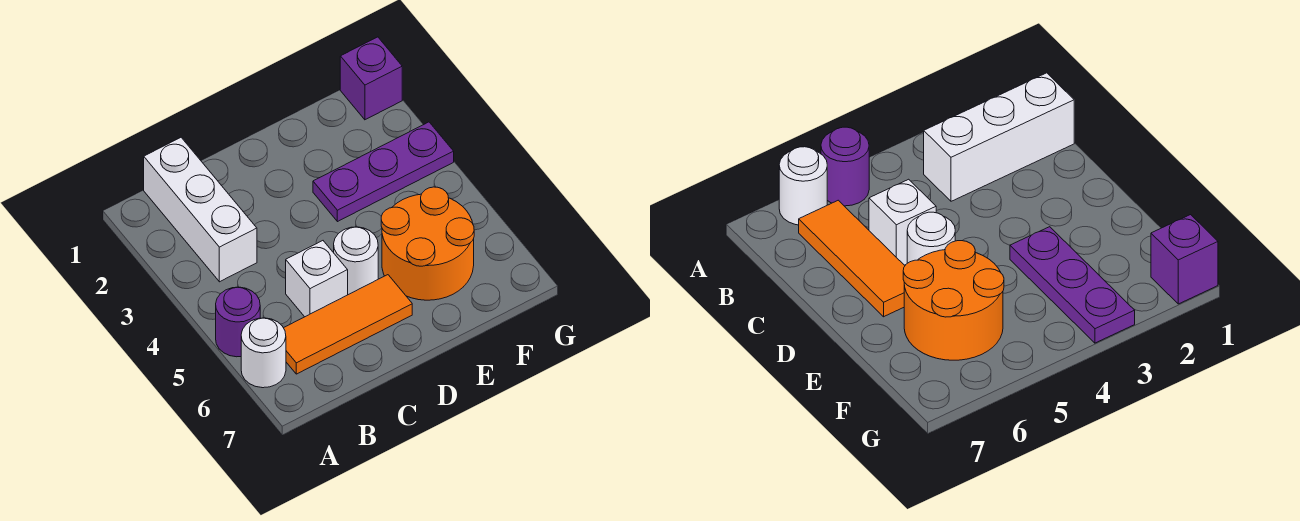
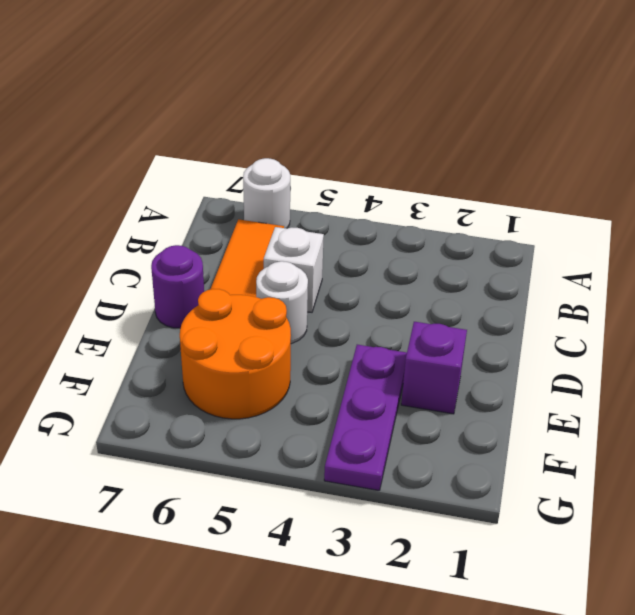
purple round brick A5 level 1 -> purple round brick D7 level 1
white brick B1:B3 level 1 -> none
purple brick G1 level 1 -> purple brick E2 level 1

